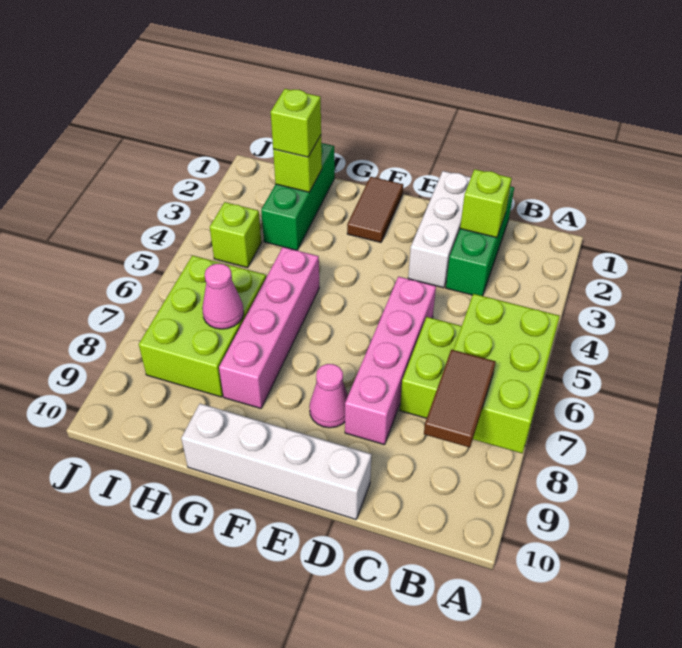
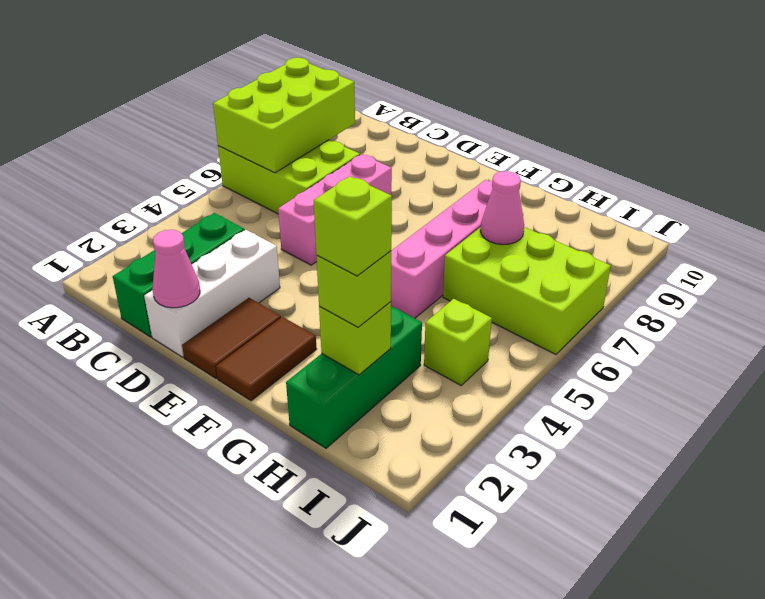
brown tile B8:B9 level 3 -> brown tile E1:E2 level 1
lime brick C2 level 2 -> lime brick H2 level 4
pink brick D5:D8 level 1 -> pink brick D5:D7 level 1
white brick D10:G10 level 1 -> none
pink cone E8 level 1 -> pink cone D1 level 2
lime brick H6:I8 level 1 -> lime brick H6:J7 level 1

